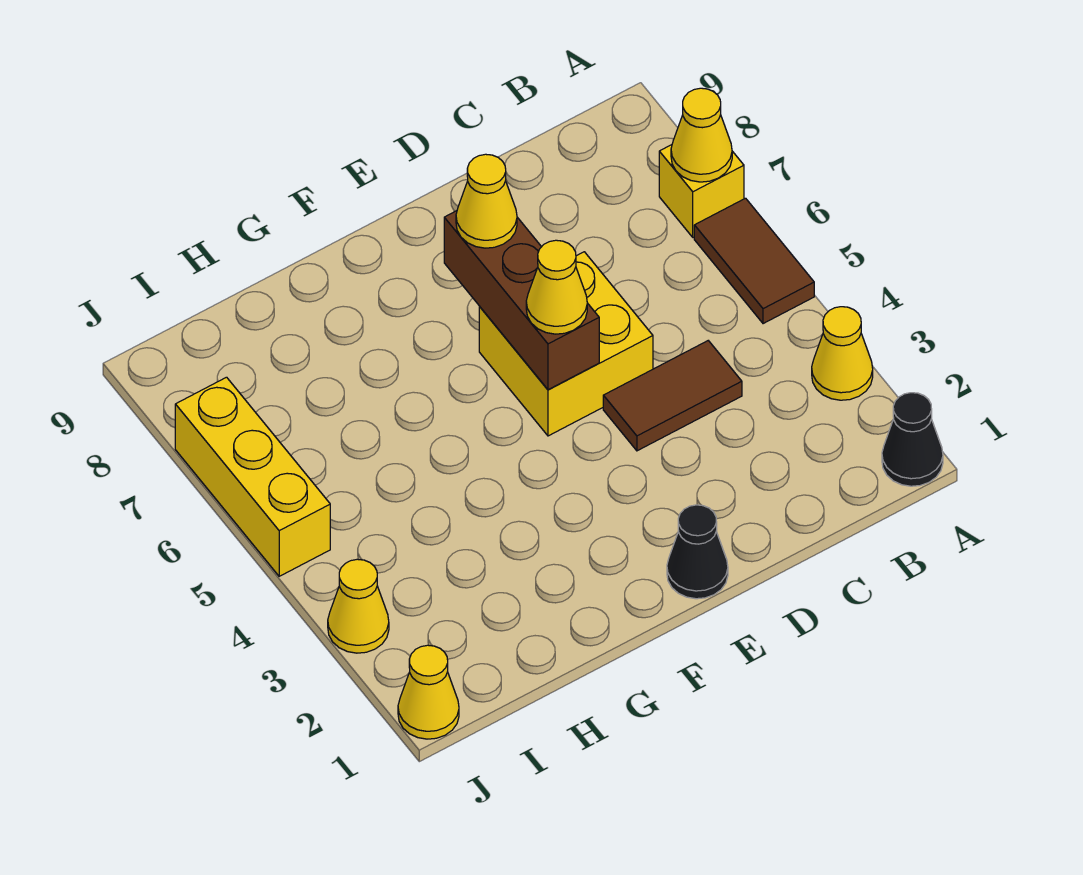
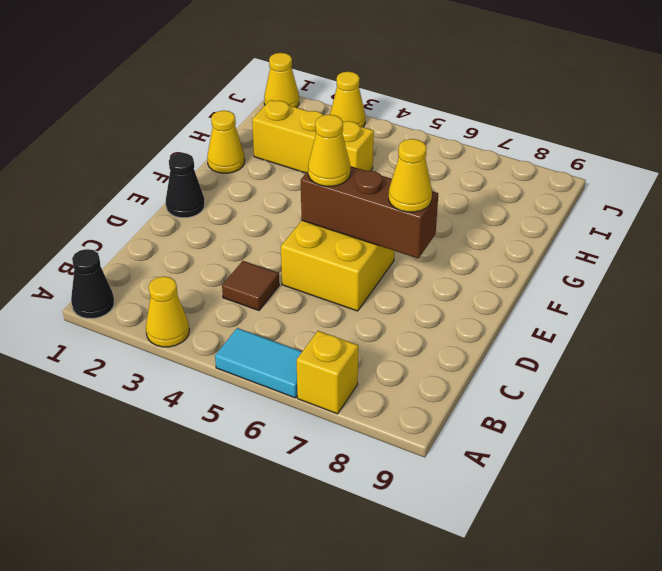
brown tile A5:A6 level 1 -> cyan tile A5:A6 level 1
yellow cone A7 level 2 -> yellow cone G1 level 1
brown tile C4:D4 level 1 -> brown tile C4 level 1
yellow brick J5:J7 level 1 -> yellow brick H2:H4 level 1

